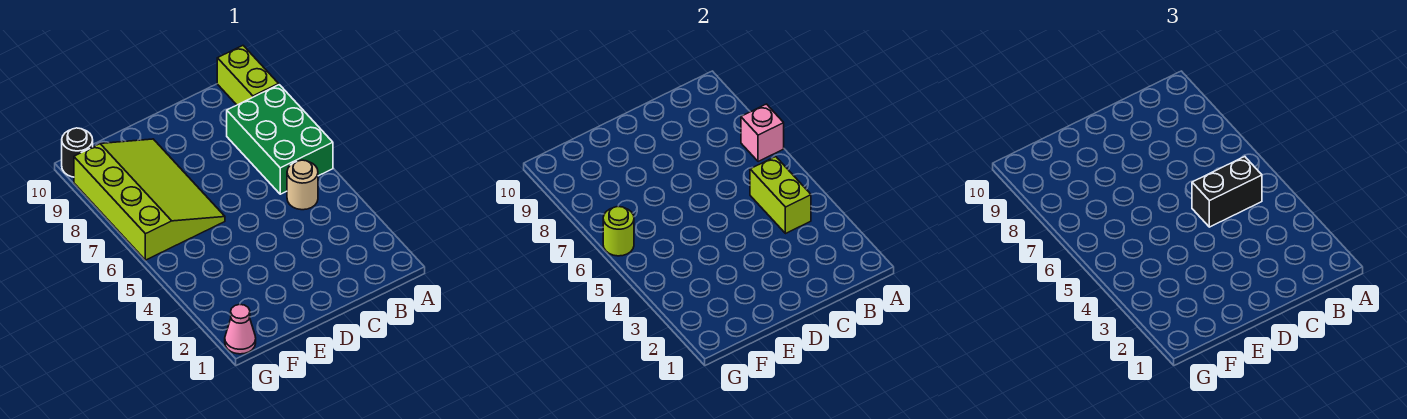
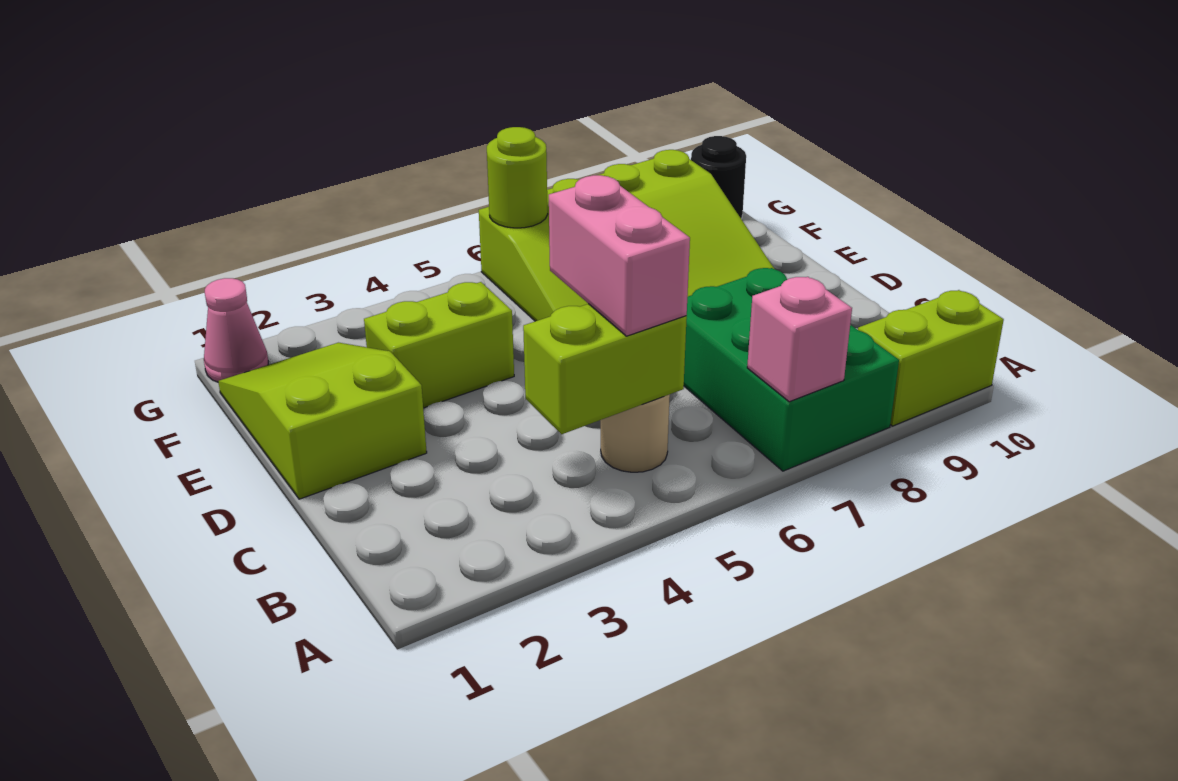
green brick A6:B8 level 1 -> green brick A7:C8 level 1
black brick B5:C5 level 3 -> pink brick B5:C5 level 3
none -> lime slope D1:F2 level 1 top D
none -> lime brick E3:E4 level 1

